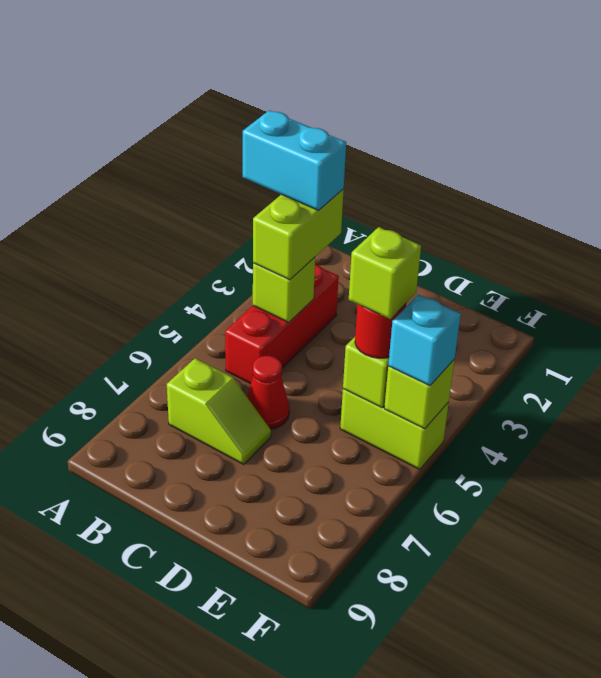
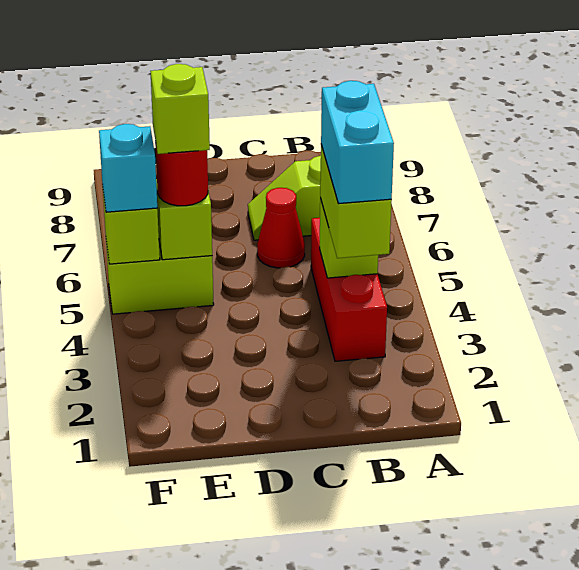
cyan brick A3:B3 level 4 -> cyan brick B3:B4 level 4

